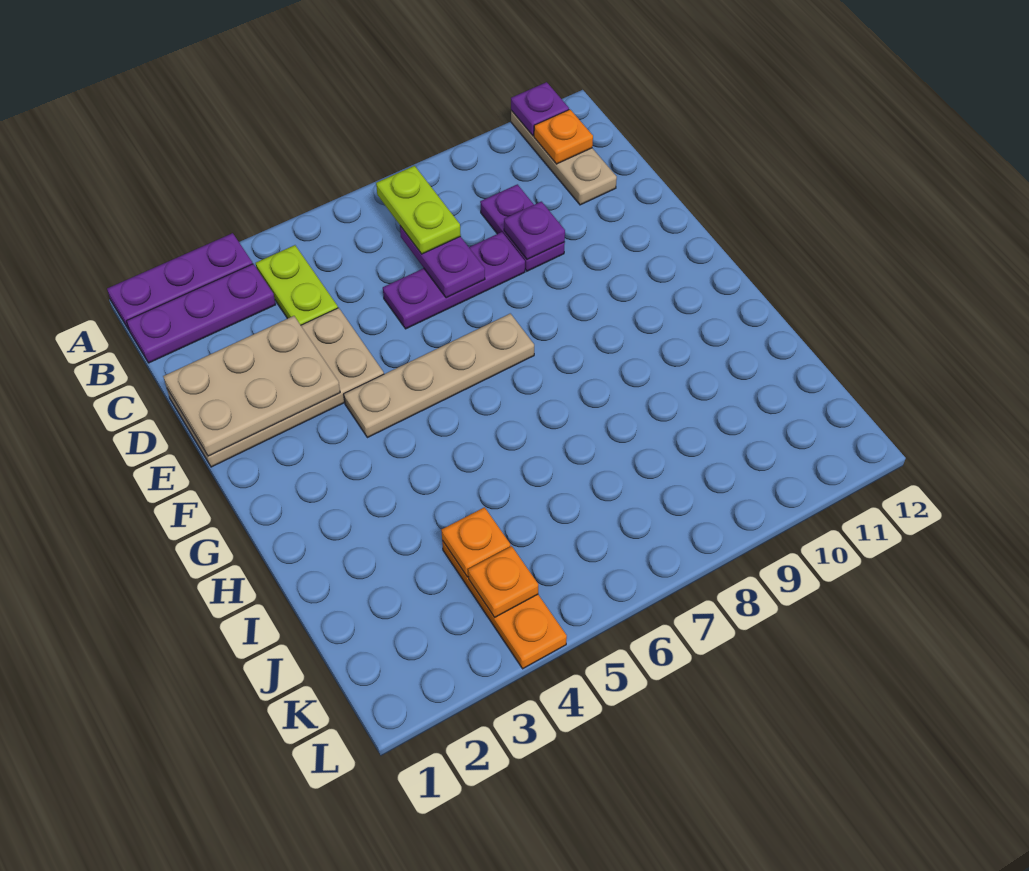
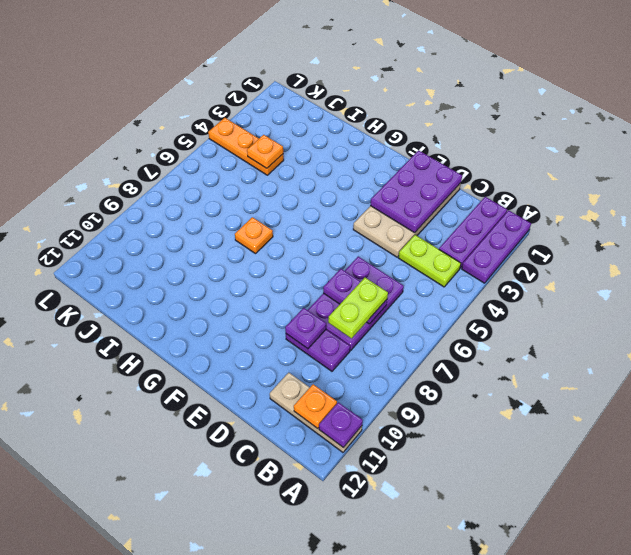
lime plate B7:C7 level 3 -> lime plate C7:C8 level 3
tan plate D1:E3 level 2 -> purple plate D1:E3 level 2
purple plate D6:D8 level 1 -> purple plate C6:D8 level 1
tan plate F4:F7 level 1 -> none
orange plate K4 level 2 -> orange plate H7 level 1

